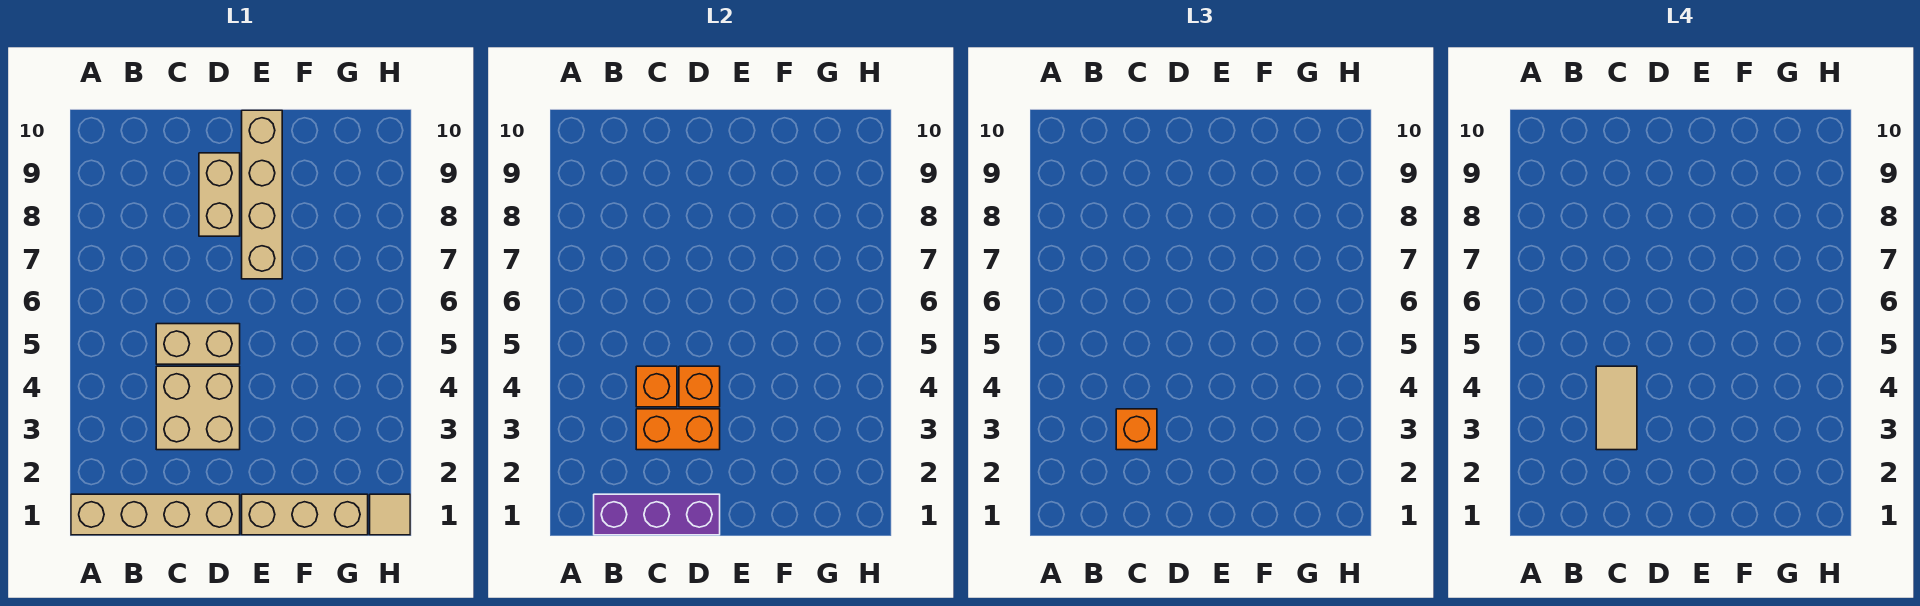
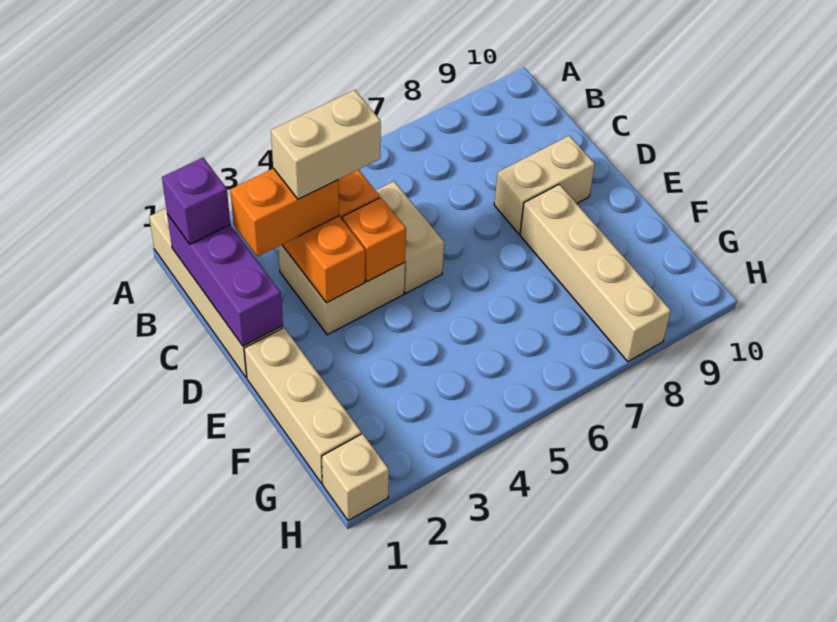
none -> purple brick B1 level 3
orange brick C3 level 3 -> orange brick C2:C3 level 3
tan tile C3:C4 level 4 -> tan brick C3:C4 level 4
tan brick E7:E10 level 1 -> tan brick E8:H8 level 1
tan tile H1 level 1 -> tan brick H1 level 1

